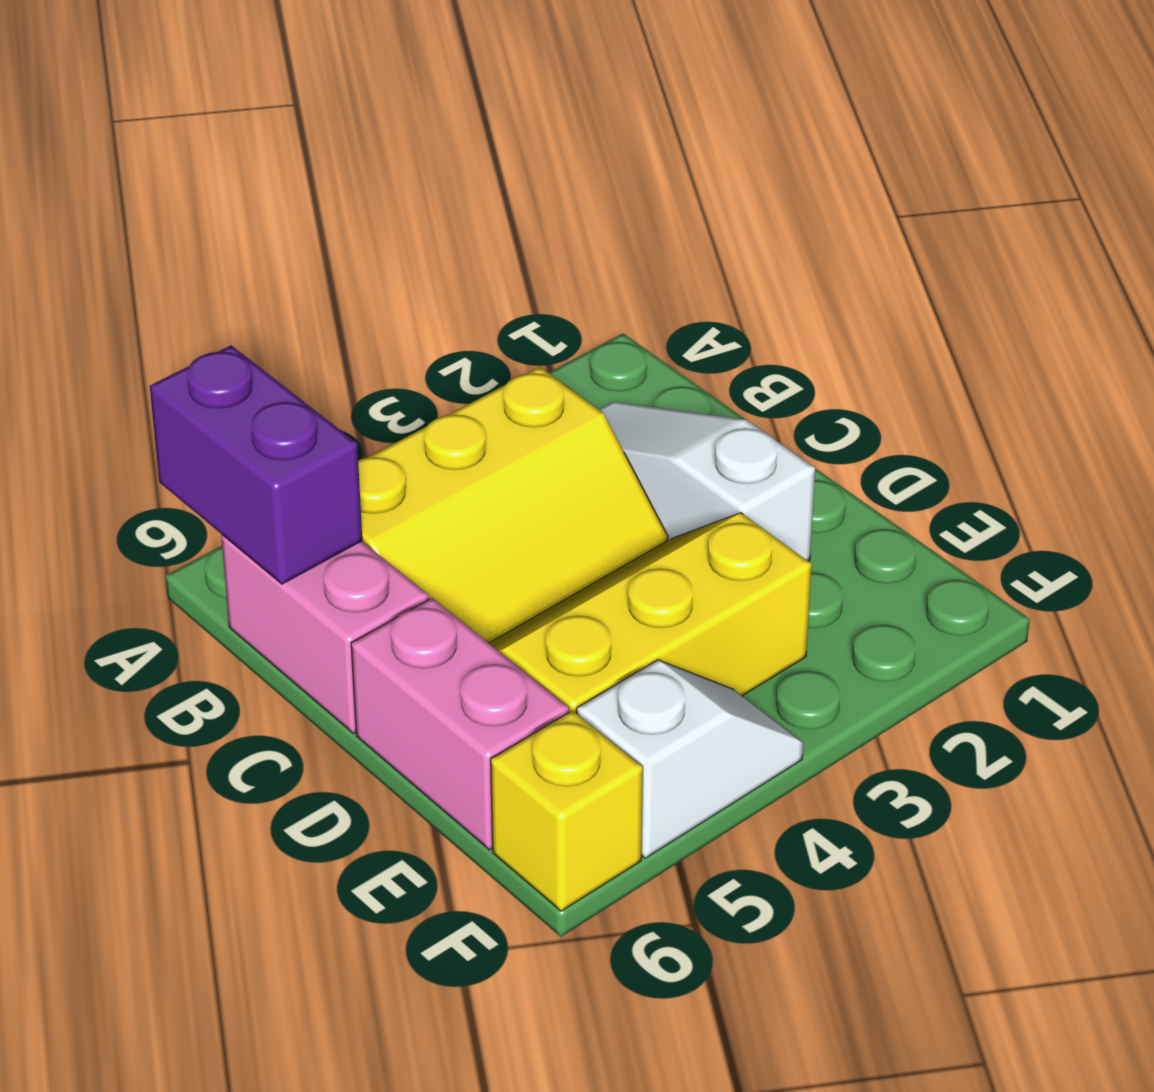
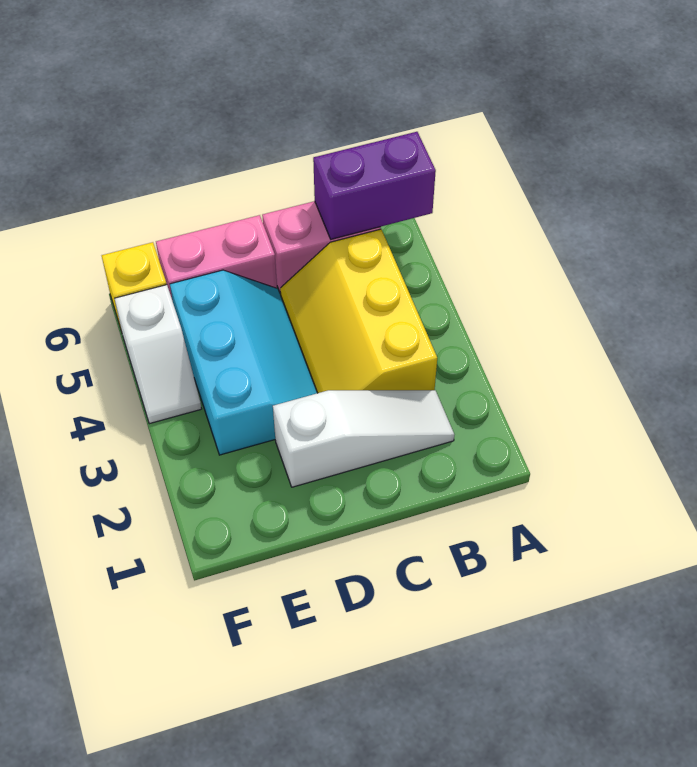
yellow slope D3:E5 level 1 top E -> cyan slope D3:E5 level 1 top E

